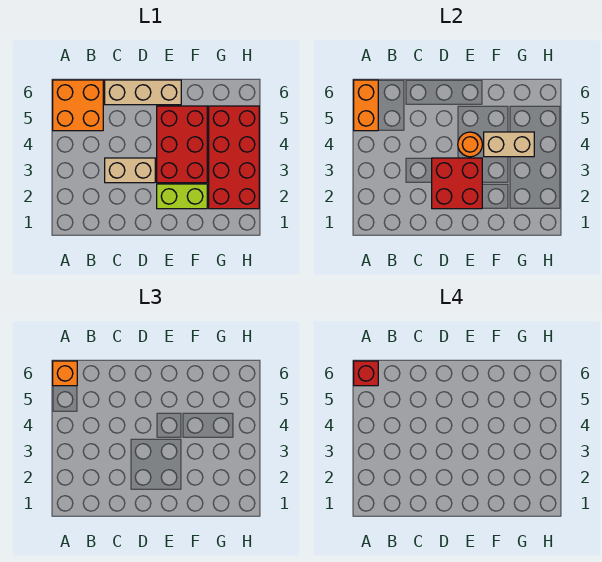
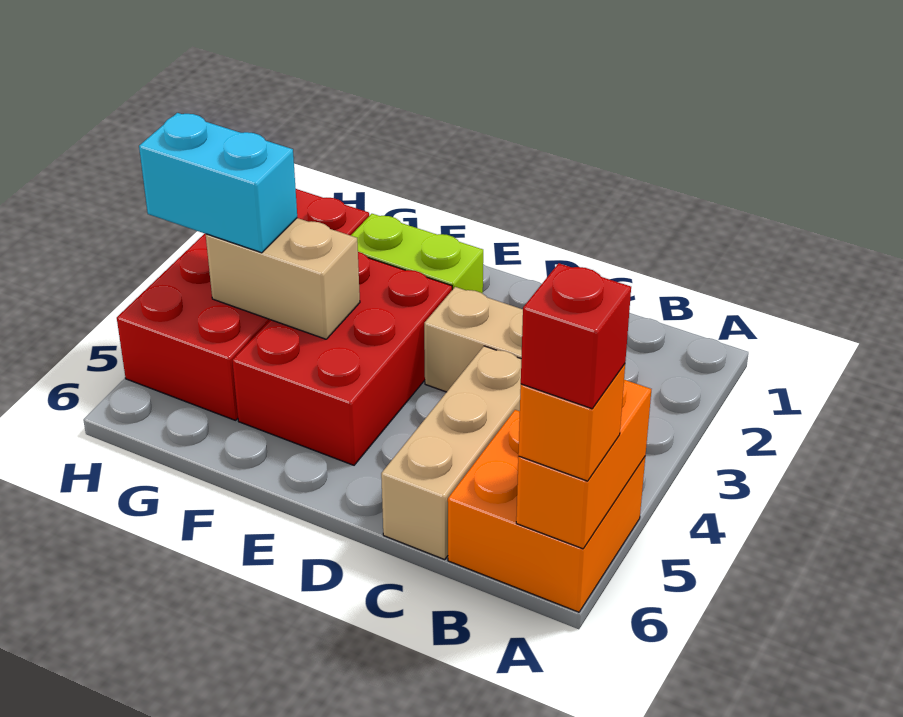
tan brick C6:E6 level 1 -> tan brick C4:C6 level 1
red brick D2:E3 level 2 -> none
orange round brick E4 level 2 -> none
none -> cyan brick G4:H4 level 3

